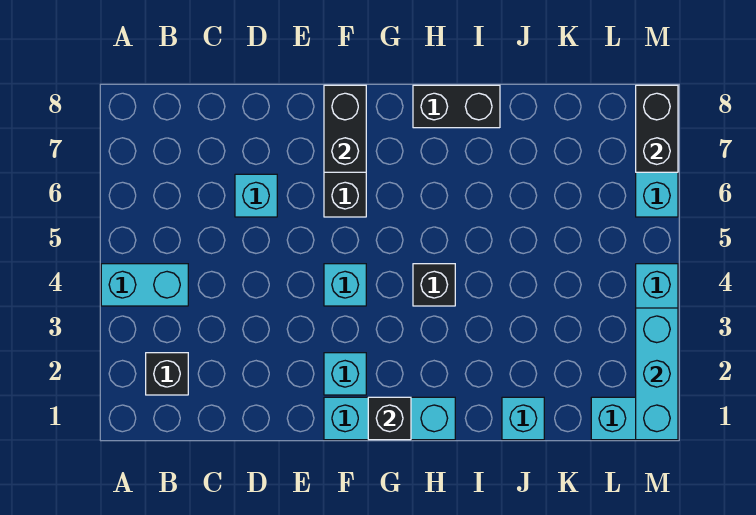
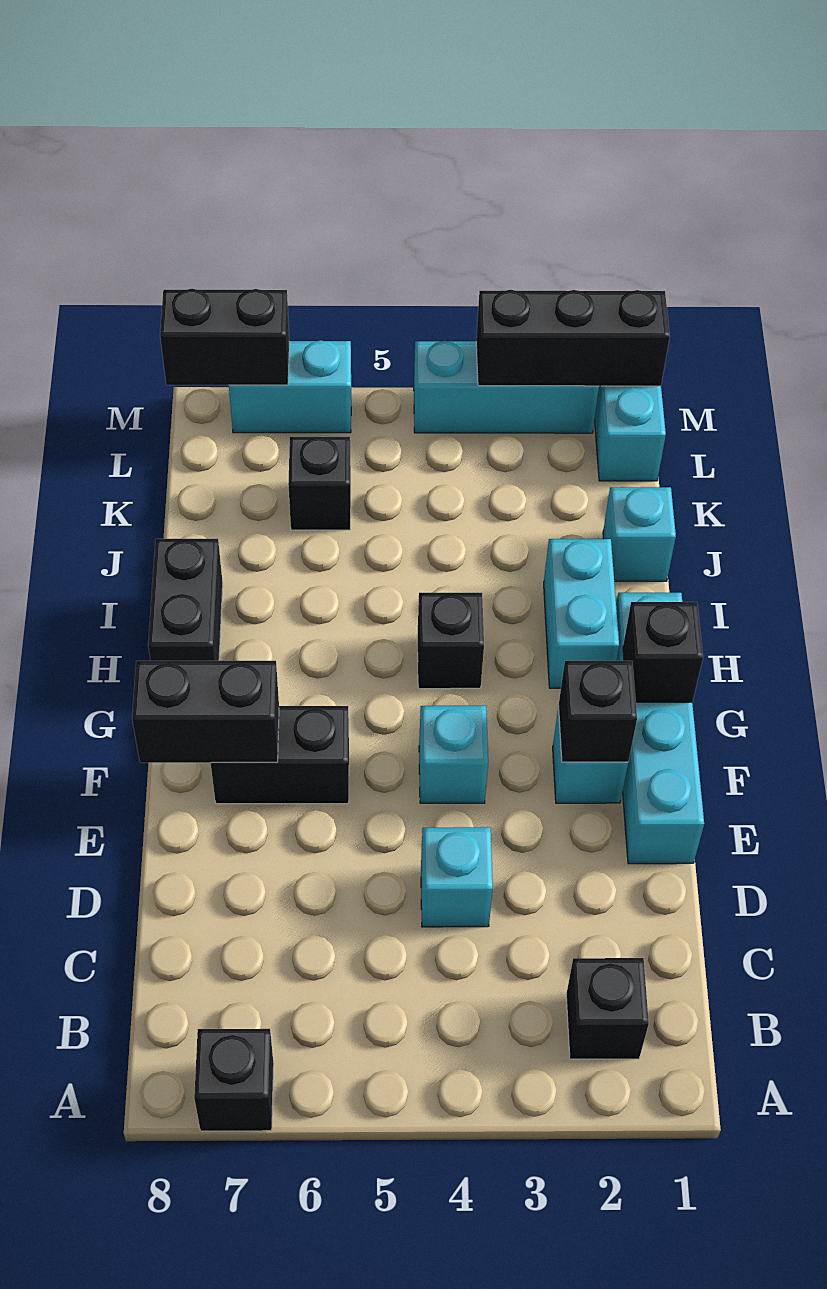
cyan brick A4:B4 level 1 -> cyan brick H2:I2 level 1
none -> black brick A7 level 1
cyan brick D6 level 1 -> cyan brick D4 level 1
cyan brick F1:H1 level 1 -> cyan brick E1:H1 level 1
none -> black brick F2 level 2
none -> black brick K6 level 1
cyan brick M1:M3 level 2 -> black brick M1:M3 level 2

